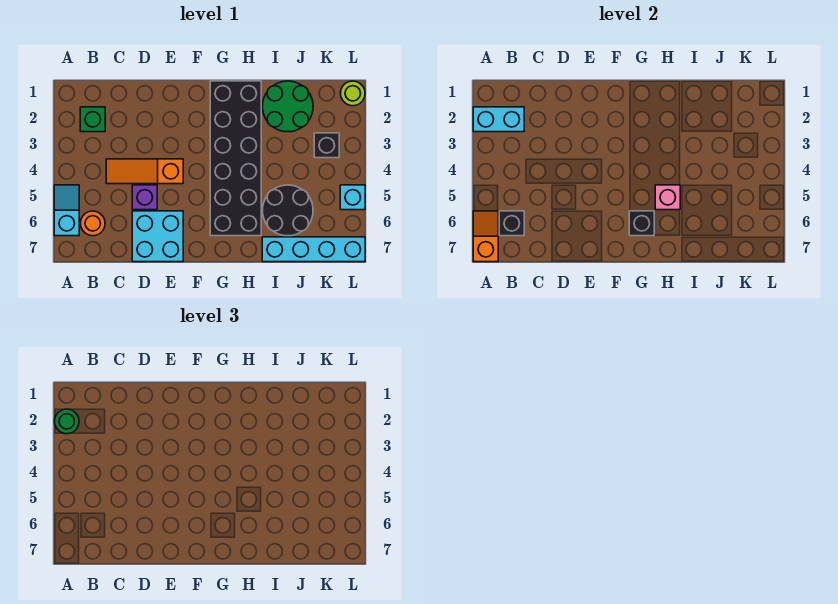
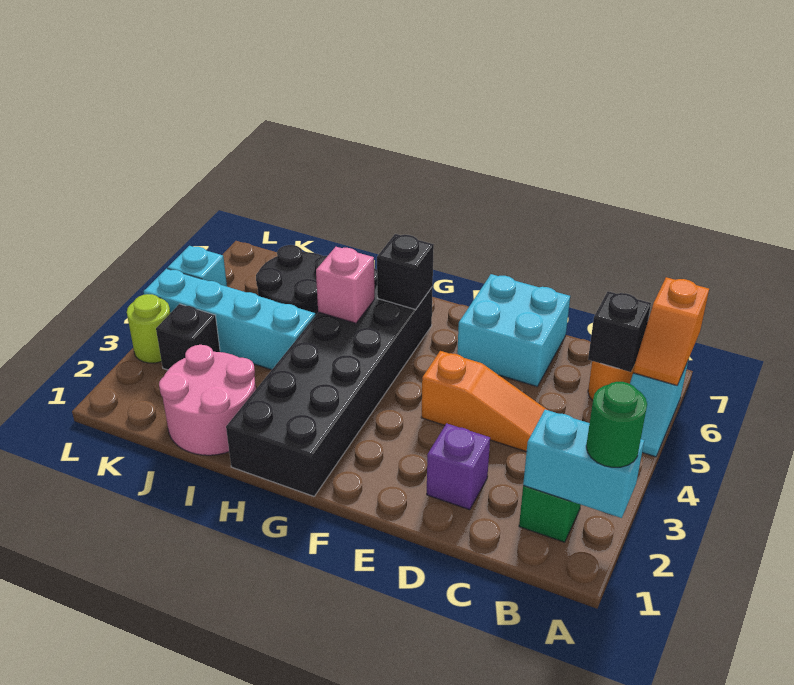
purple brick D5 level 1 -> purple brick D2 level 1
green round brick I1:J2 level 1 -> pink round brick I1:J2 level 1
cyan brick I7:L7 level 1 -> cyan brick I4:L4 level 1
lime round brick L1 level 1 -> lime round brick L3 level 1

